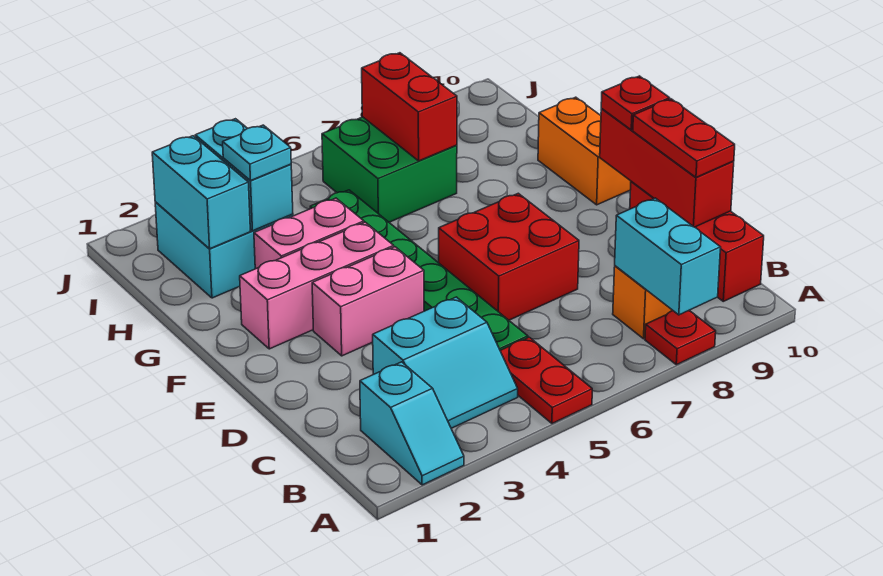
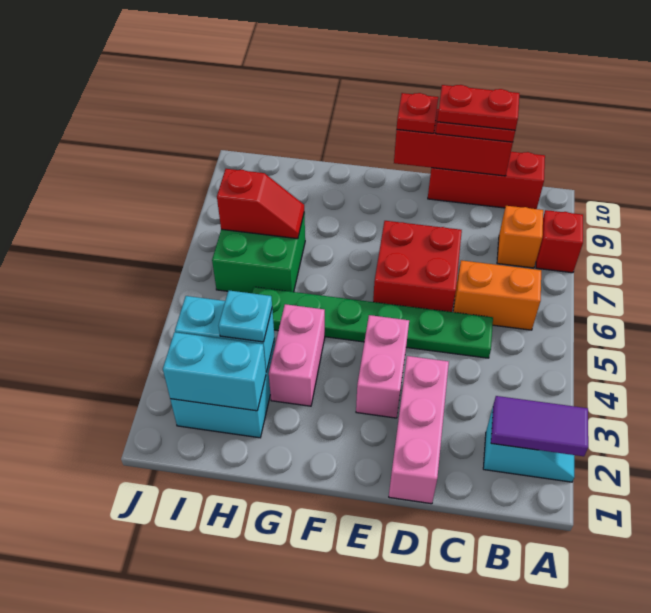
none -> purple tile A2:B2 level 2
red plate A5:B5 level 1 -> red plate C10:D10 level 4
red plate A8 level 1 -> red brick A8 level 1
cyan brick A8:B8 level 2 -> none
cyan slope B3:C4 level 1 top C -> none
pink brick F2:F4 level 1 -> pink brick D1:D3 level 1
orange brick F10:G10 level 1 -> orange brick B6:C6 level 1
red brick H7:I7 level 2 -> red slope H7:I7 level 2 top I

